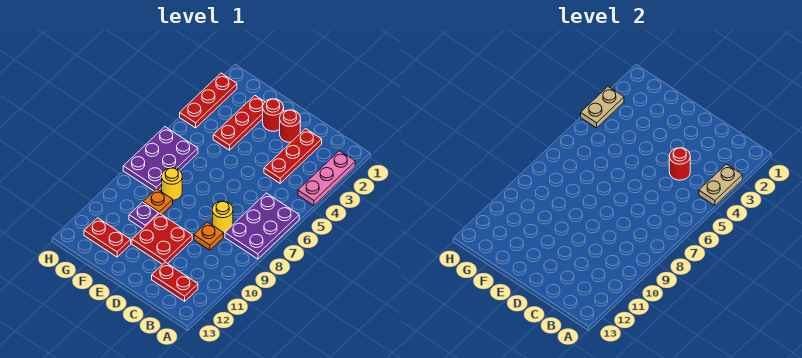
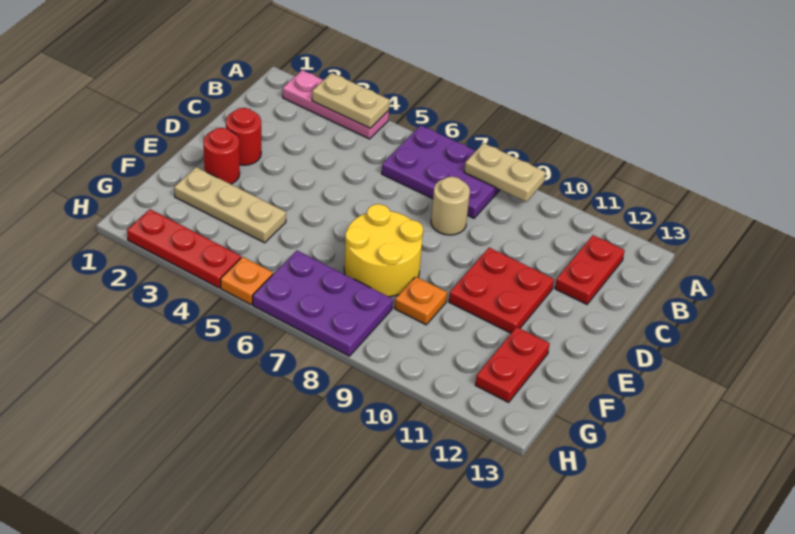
red plate C2:C4 level 1 -> none
red round brick C4 level 2 -> none
yellow round brick C8 level 1 -> tan round brick C8 level 1
orange plate C9 level 1 -> orange plate H5 level 1
red plate F2:F4 level 1 -> tan plate F2:F4 level 1
yellow round brick F8 level 1 -> yellow round brick E7:F8 level 1
purple plate F10 level 1 -> none
tan plate H3:H4 level 2 -> tan plate A8:A9 level 2

